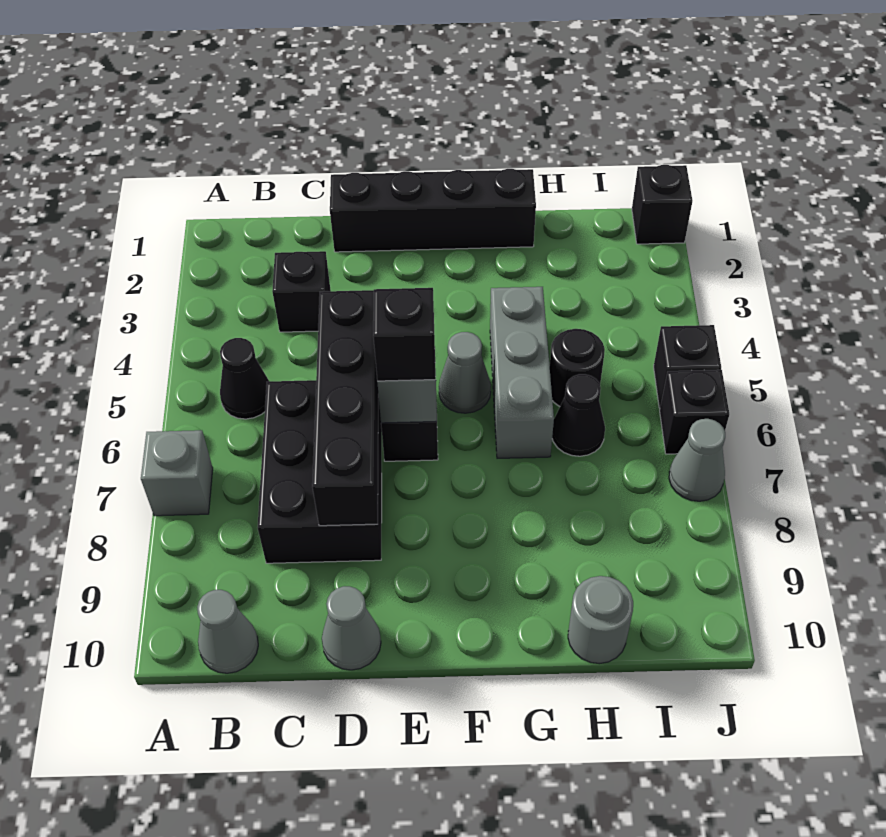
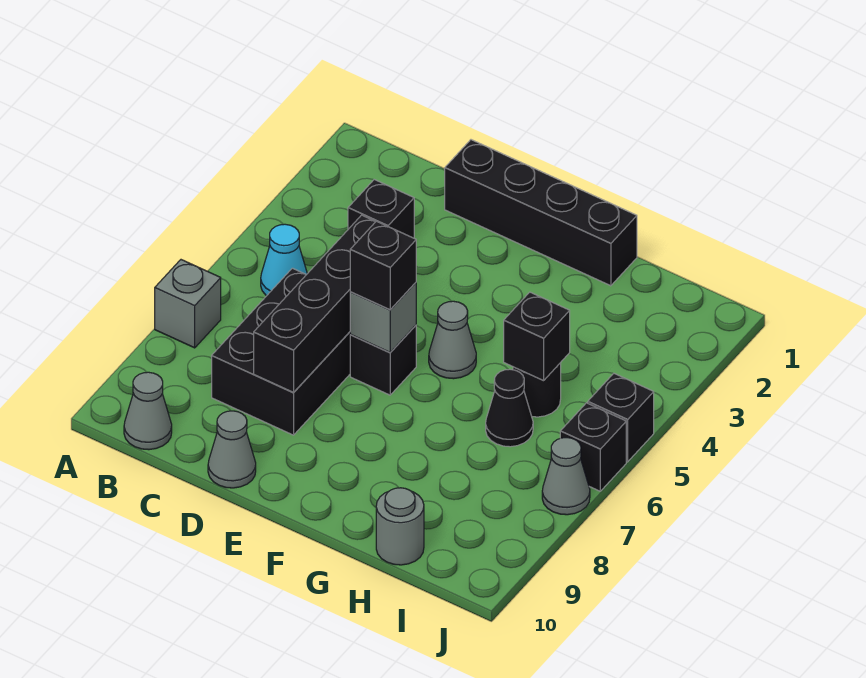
black cone B5 level 1 -> cyan cone B5 level 1
grey brick G4:G6 level 1 -> none
black brick J1 level 1 -> black brick H5 level 2

